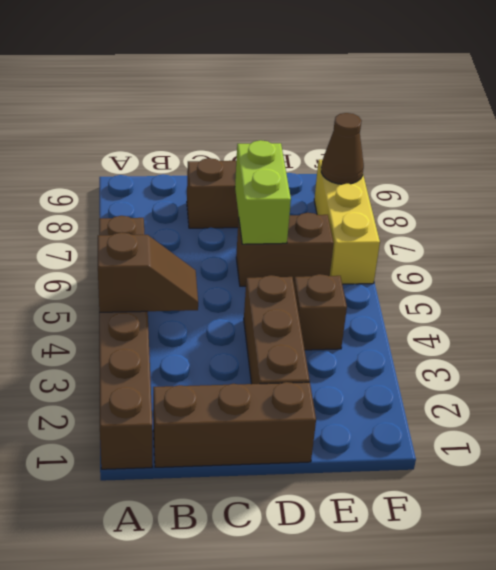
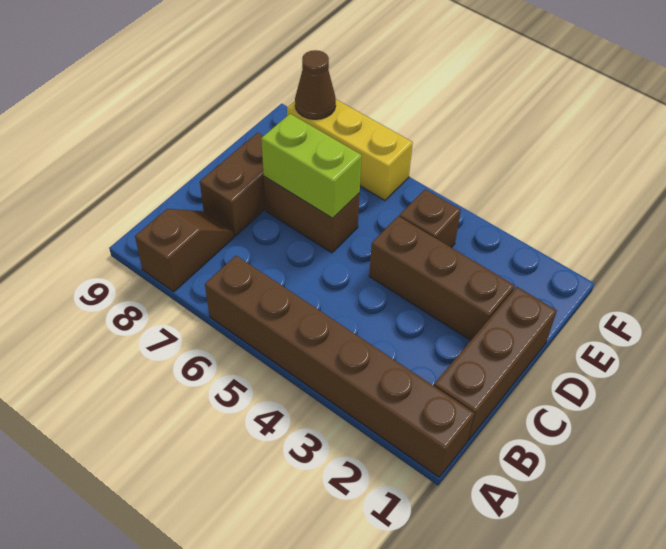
brown slope A4:B4 level 2 top A -> brown slope A8:B8 level 1 top A
brown brick D6:E6 level 1 -> brown brick D6:D7 level 1

